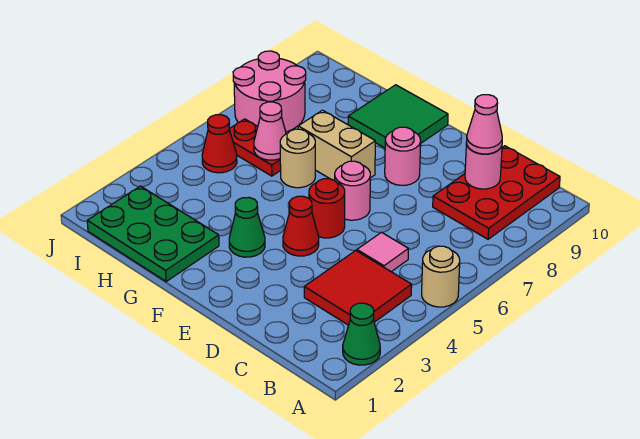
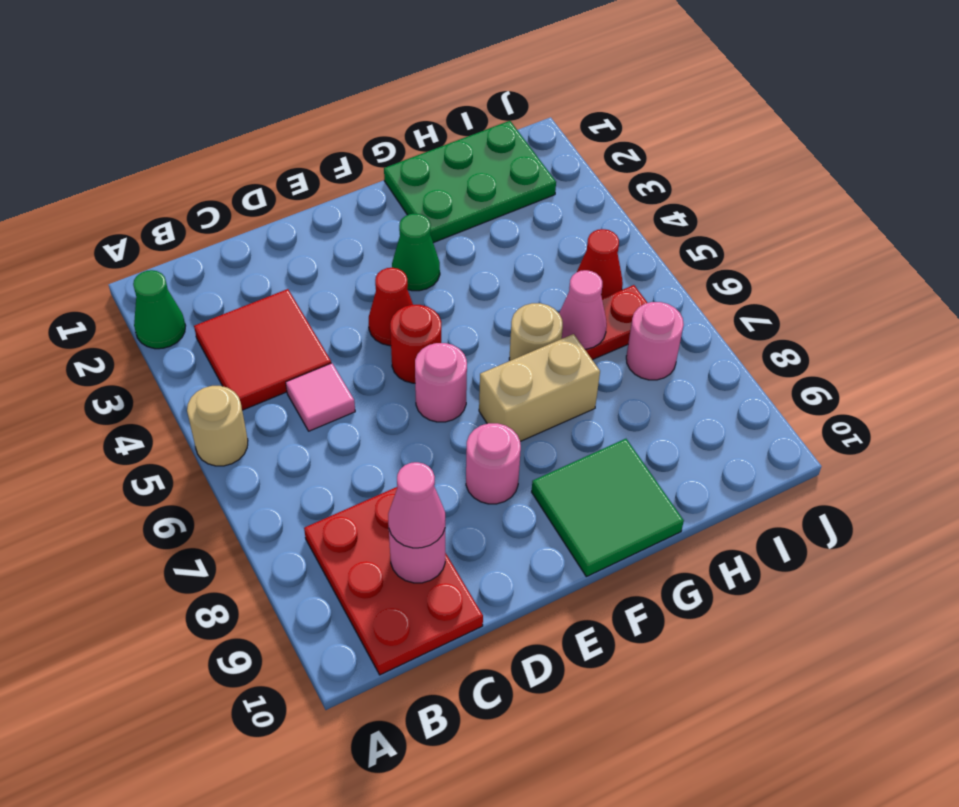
pink round brick I7:J8 level 1 -> pink round brick I7 level 1

